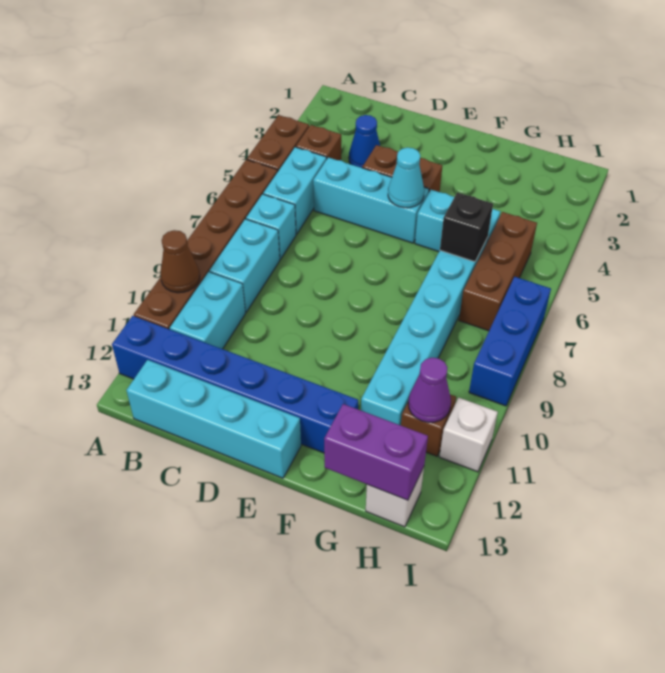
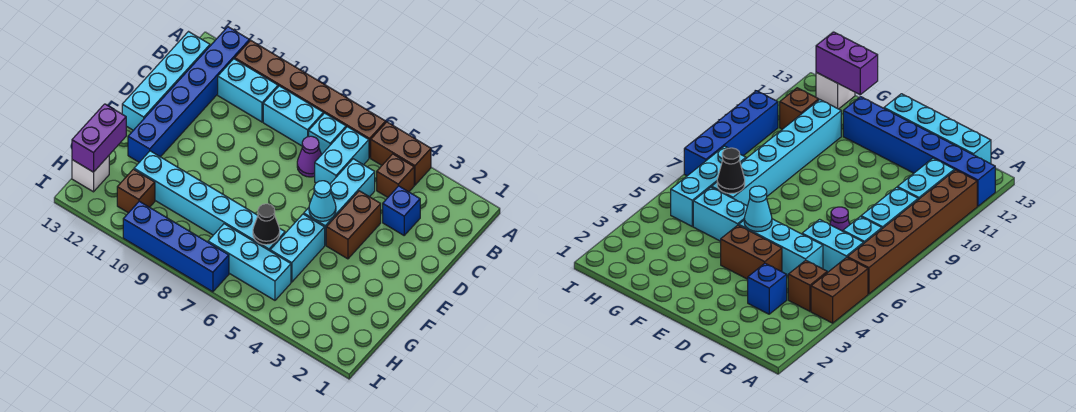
brown cone A10 level 2 -> none
cyan brick B5:B6 level 1 -> cyan brick B6:C6 level 1
blue cone C3 level 1 -> blue brick C3 level 1
black brick G6 level 2 -> black cone G6 level 2
brown brick H5:H7 level 1 -> cyan brick H5:H7 level 1
purple cone H11 level 2 -> purple cone C7 level 1
blue brick I7:I9 level 1 -> blue brick I7:I10 level 1
white brick I11 level 1 -> none

